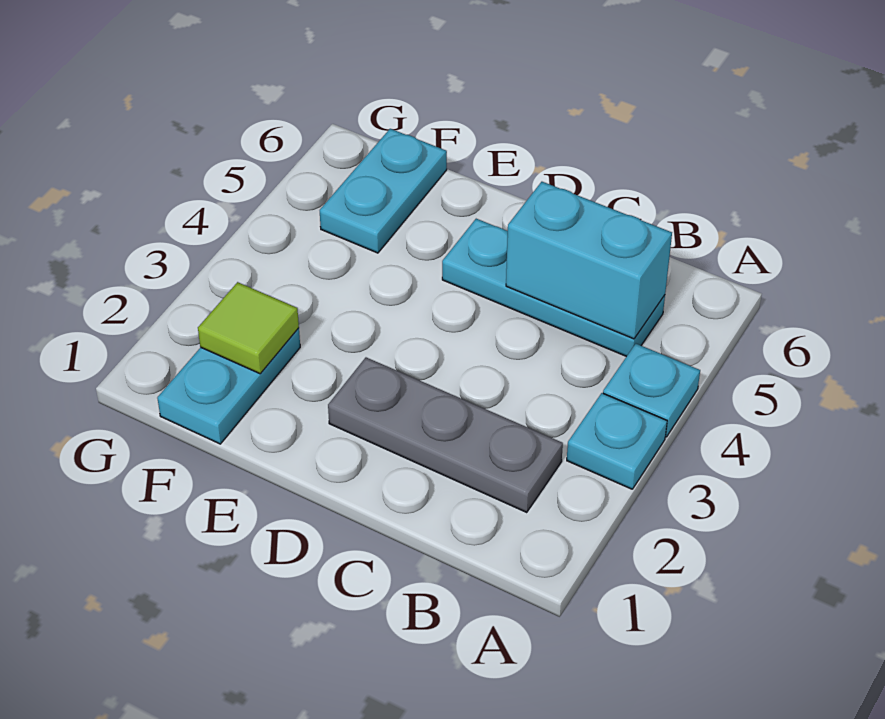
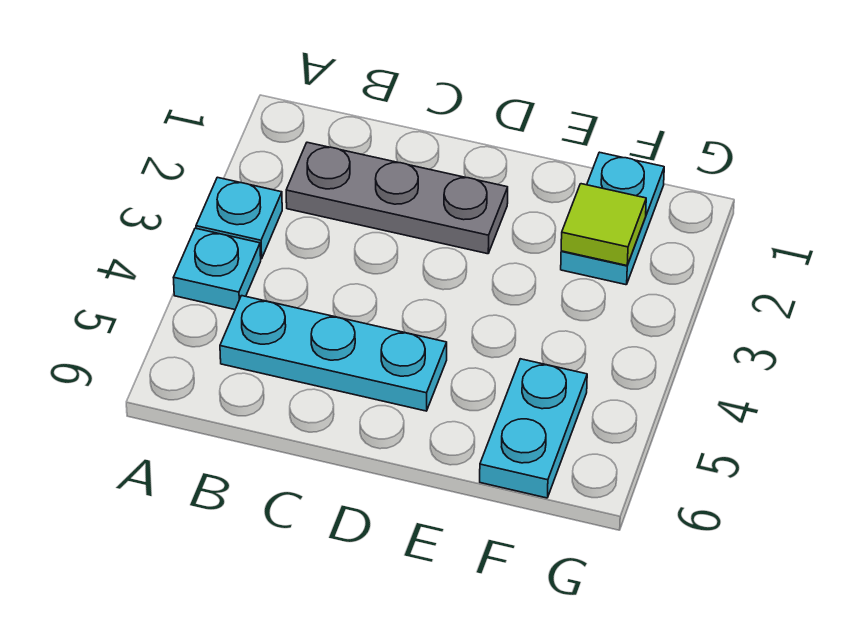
cyan brick B5:C5 level 2 -> none

